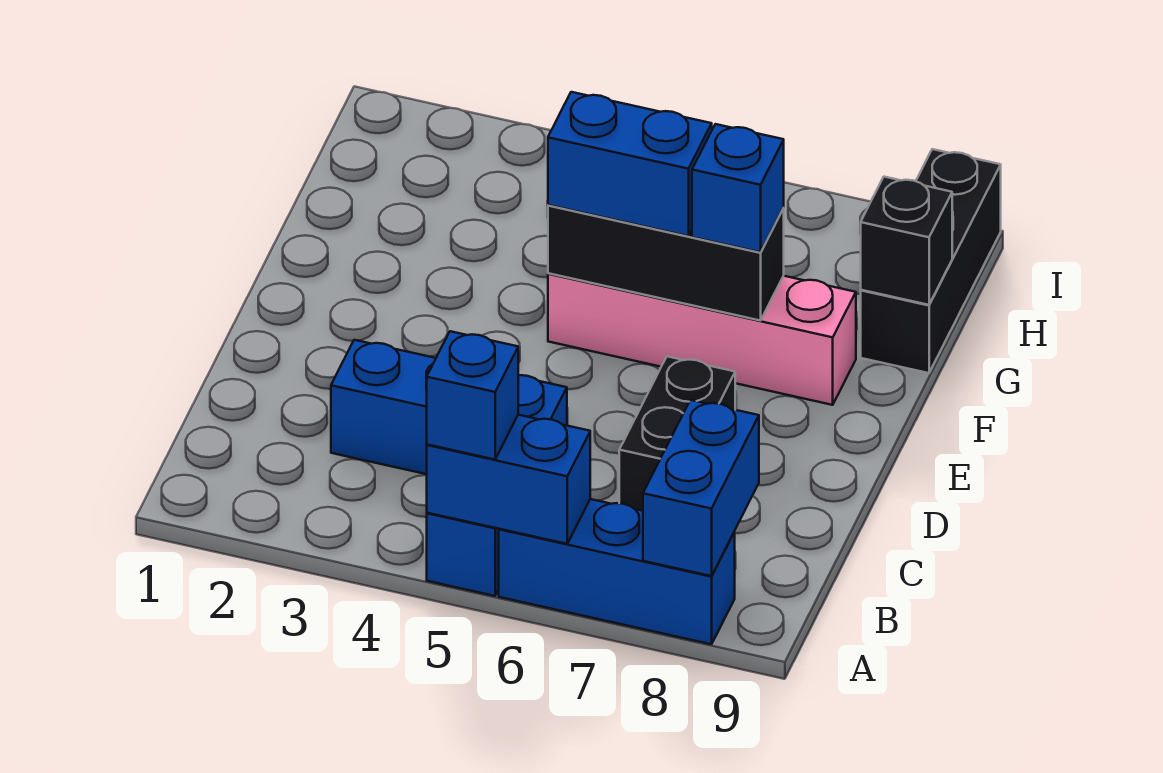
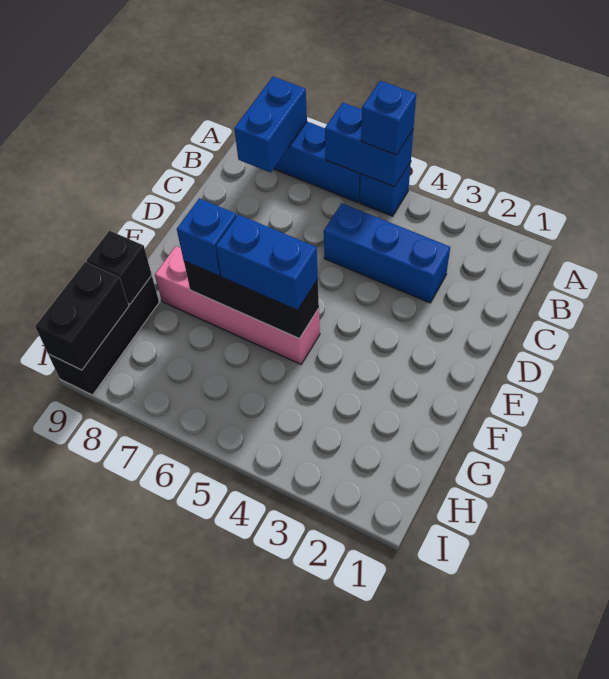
black brick C7:D7 level 1 -> black brick H9:I9 level 2

